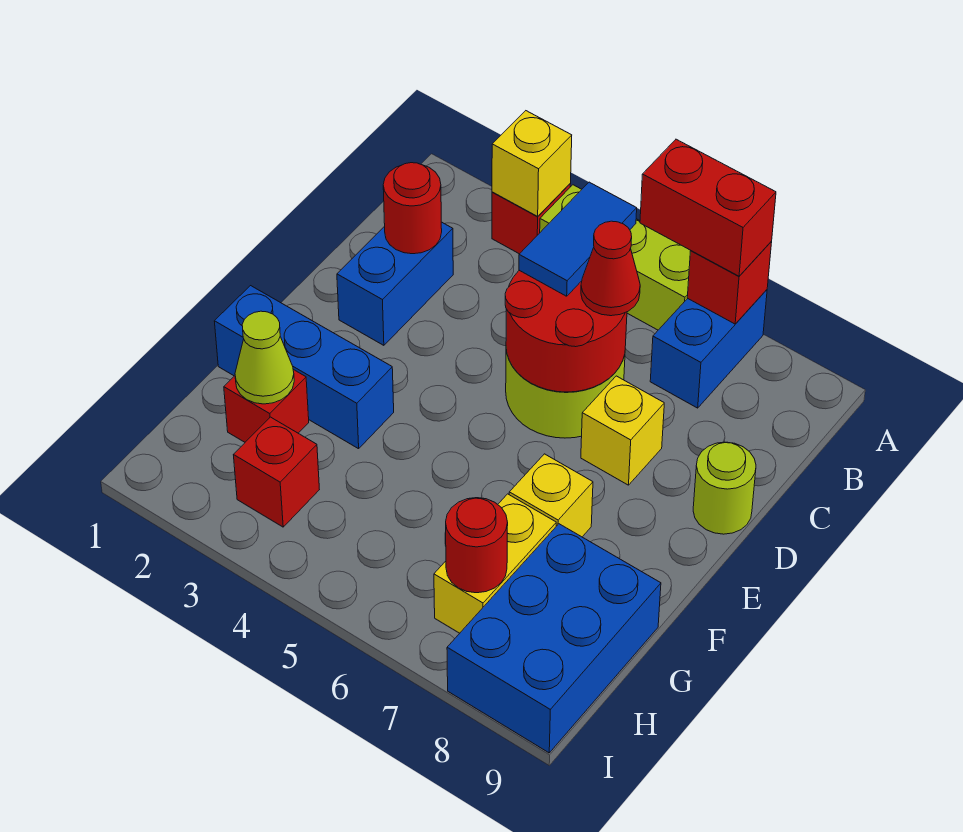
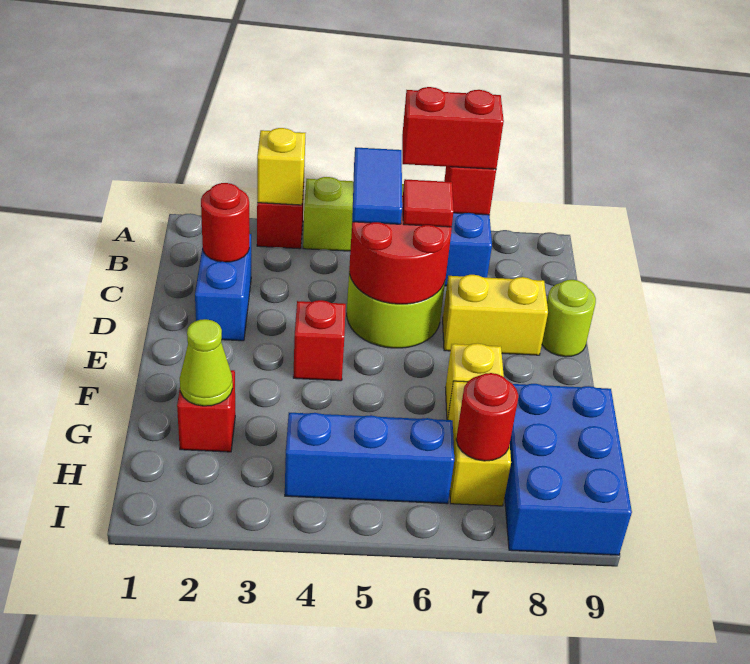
red cone C6 level 3 -> red tile C6 level 3
yellow brick D7 level 1 -> yellow brick D7:D8 level 1
blue brick F1:F3 level 1 -> blue brick H4:H6 level 1
red brick H3 level 1 -> red brick E4 level 1

